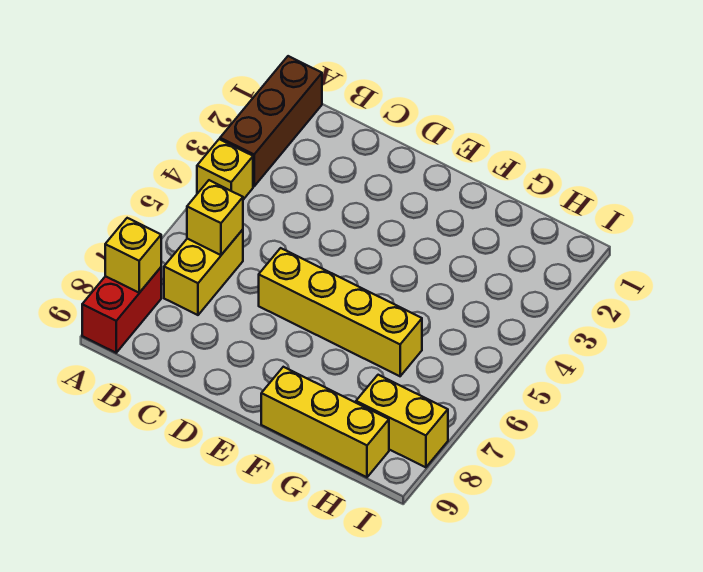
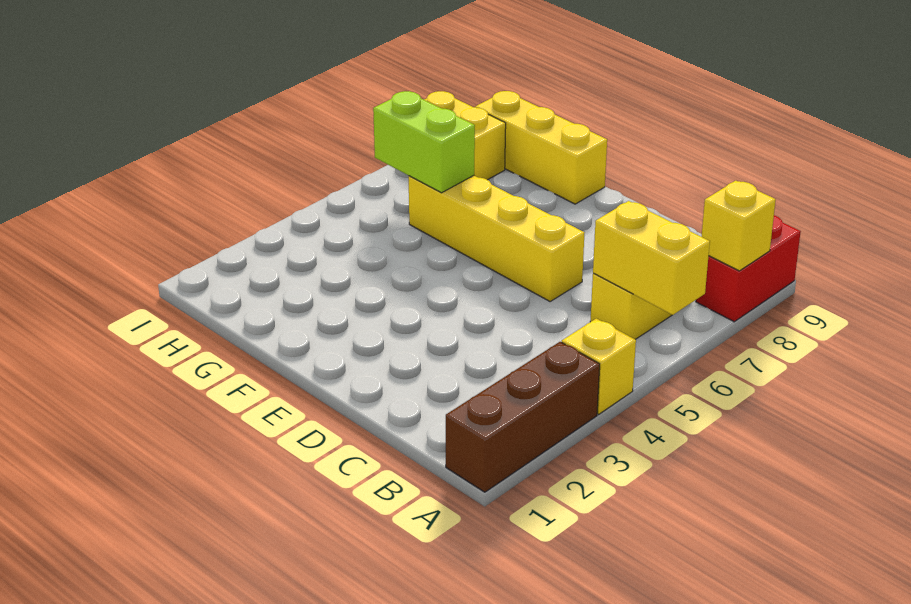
yellow brick B6 level 2 -> yellow brick A6:B6 level 2
none -> lime brick G6:H6 level 2

